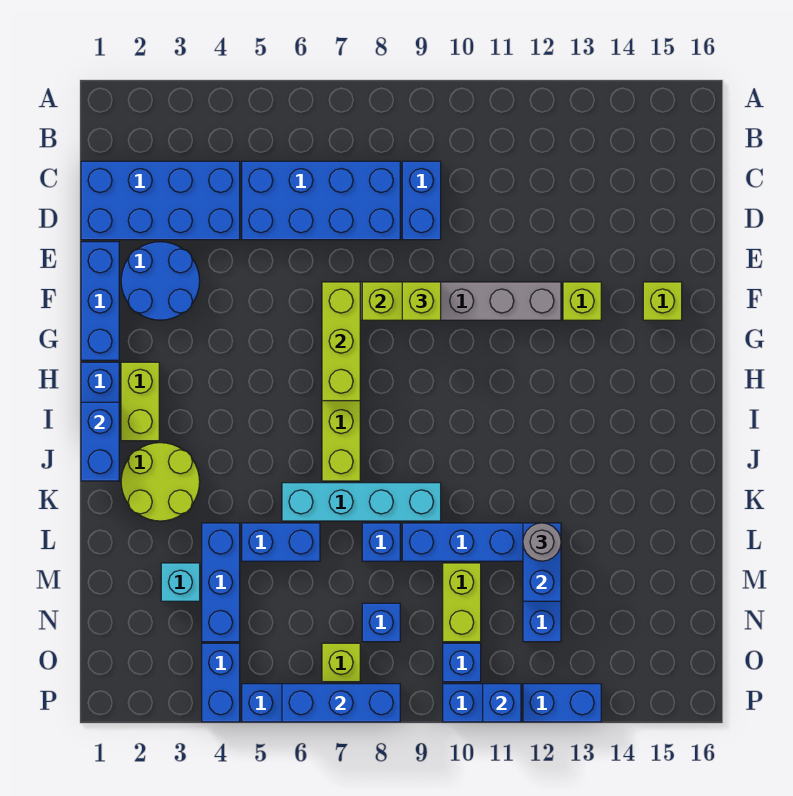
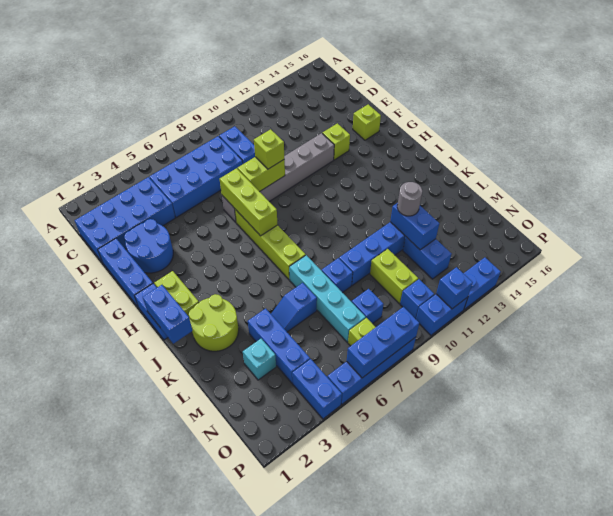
cyan brick K6:K9 level 1 -> cyan brick K7:N7 level 1
blue brick L5:L6 level 1 -> blue slope L5:L6 level 1 top 6

